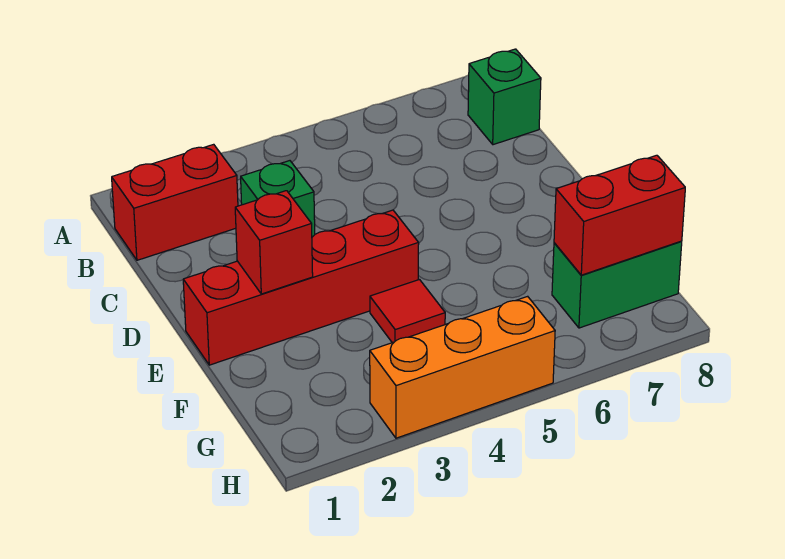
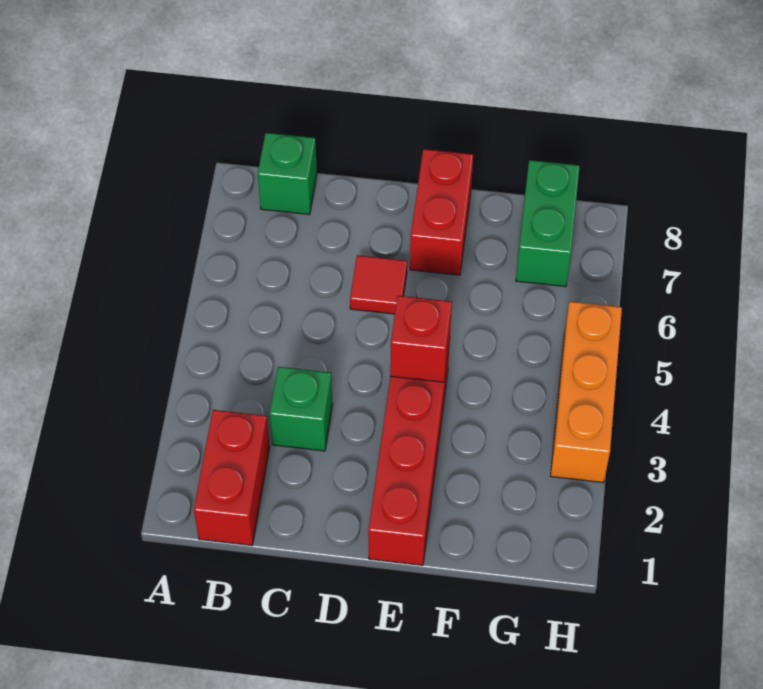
red brick E2 level 2 -> red brick E4 level 2
red tile F4 level 1 -> red tile D6 level 1
red brick G7:G8 level 2 -> red brick E7:E8 level 1

